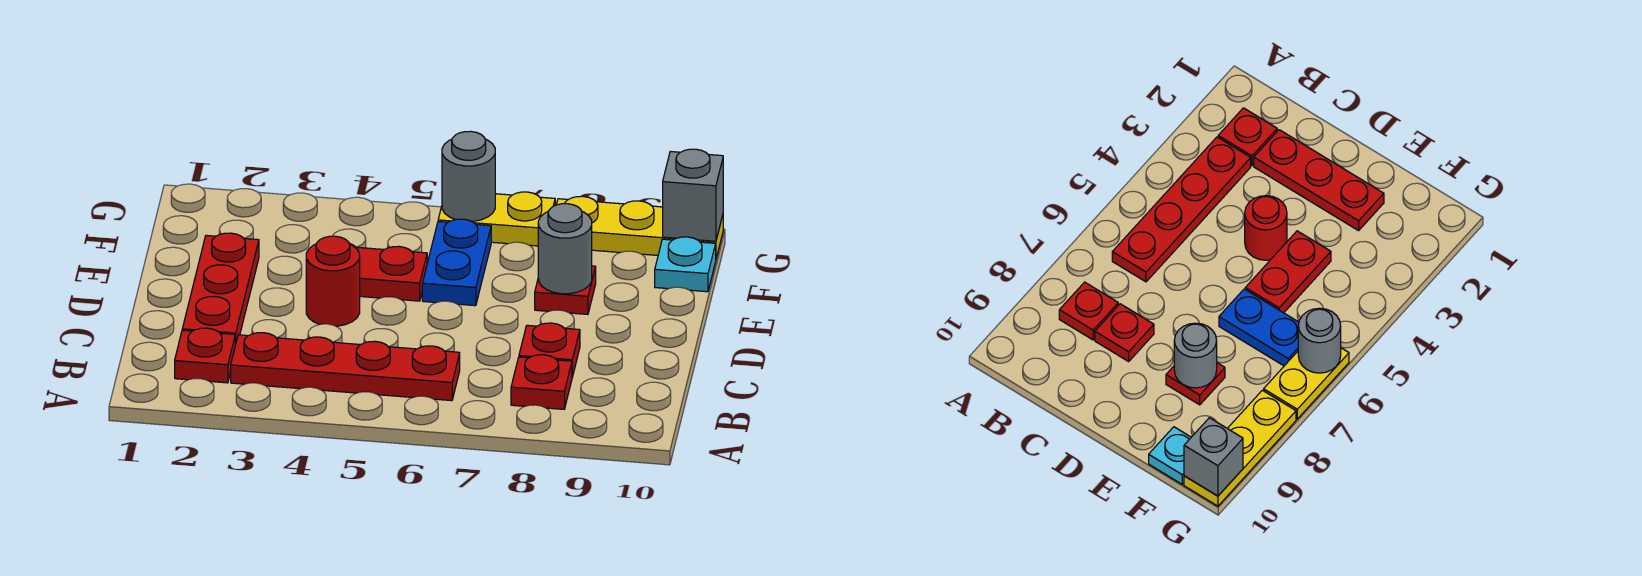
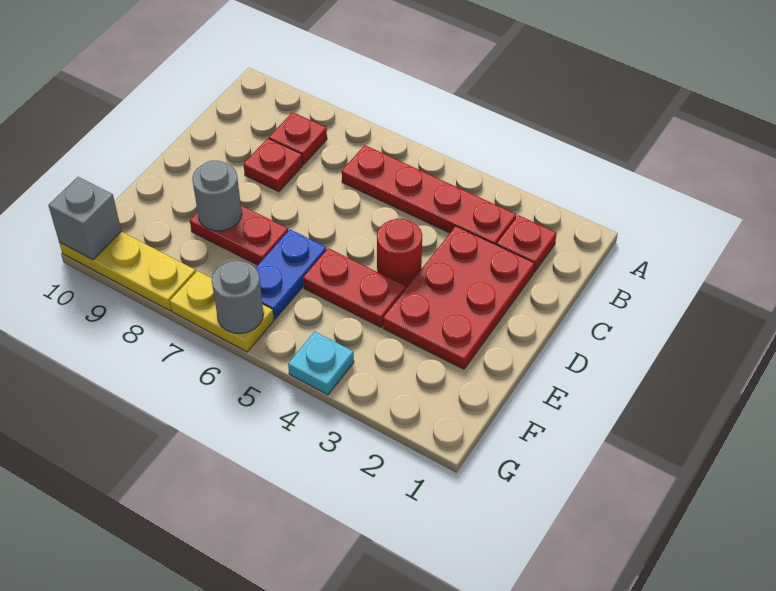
red plate C2:E2 level 1 -> red plate C2:E3 level 1
red plate E8 level 1 -> red plate E7:E8 level 1
cyan plate F10 level 1 -> cyan plate G4 level 1

